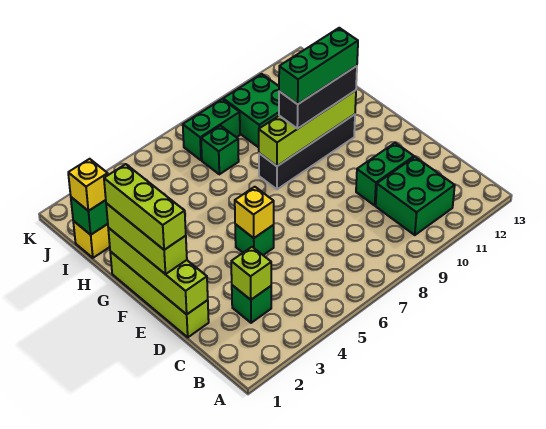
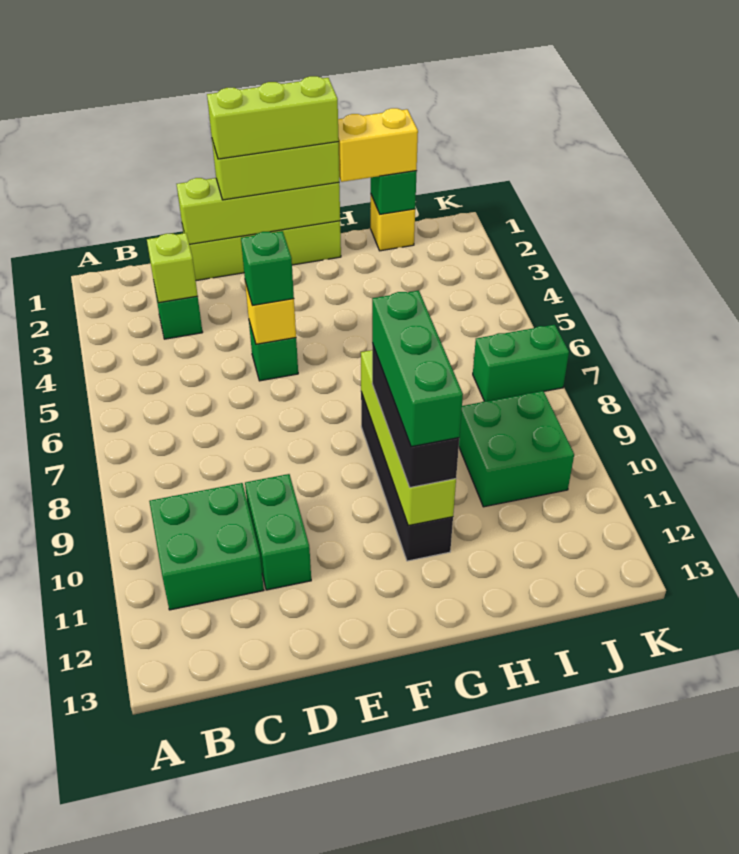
yellow brick I1 level 3 -> yellow brick H1:I1 level 3
green brick I7 level 1 -> green brick E5 level 3
green brick J7:J8 level 1 -> green brick J7:K7 level 1

